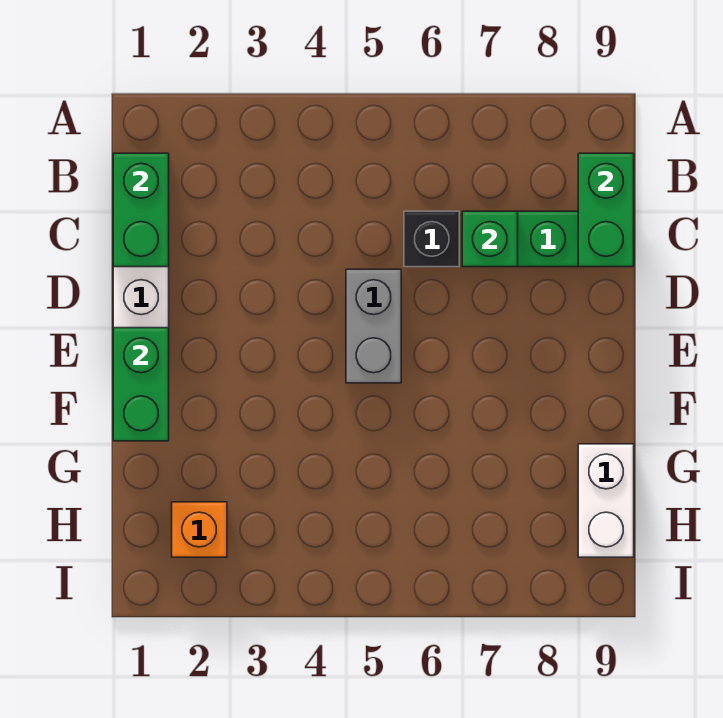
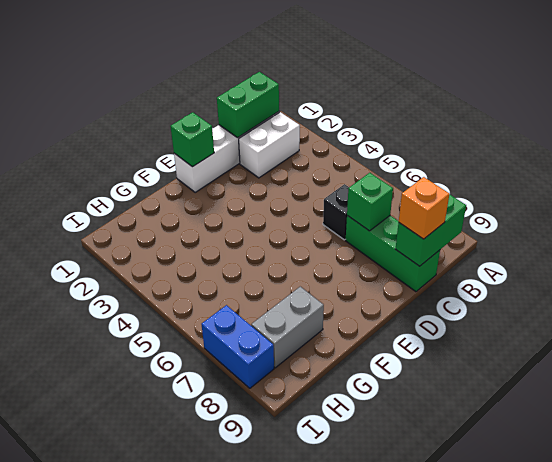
grey brick D5:E5 level 1 -> grey brick G8:H8 level 1
green brick E1:F1 level 2 -> green brick E1 level 2
white brick G9:H9 level 1 -> white brick B2:C2 level 1
orange brick H2 level 1 -> orange brick C9 level 3
none -> blue brick I7:I8 level 1

